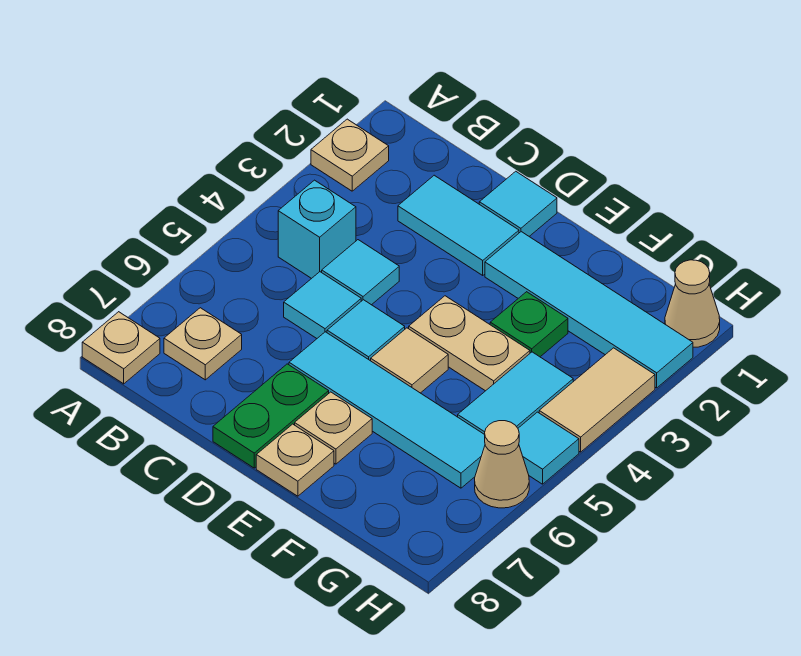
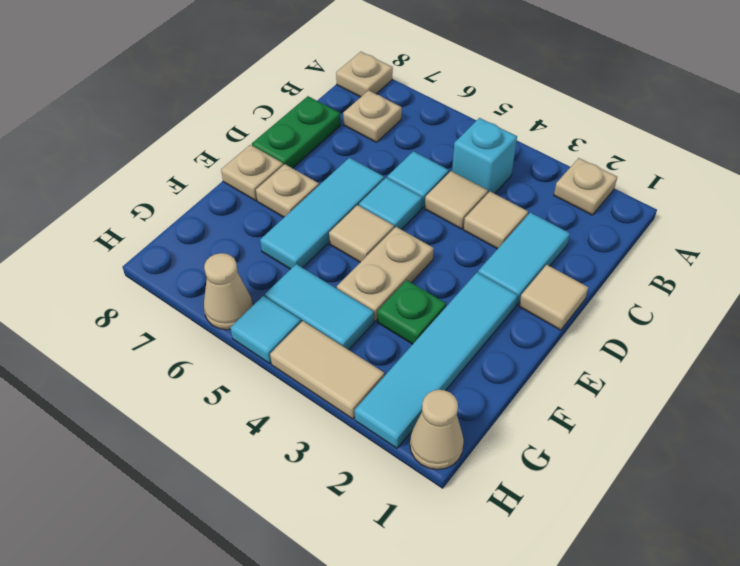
none -> tan tile C3 level 1
cyan tile C4 level 1 -> tan tile C4 level 1
cyan tile D1 level 1 -> tan tile D1 level 1
cyan tile D6:G6 level 1 -> cyan tile D6:F6 level 1
green plate D7:D8 level 1 -> green plate C8:D8 level 1

